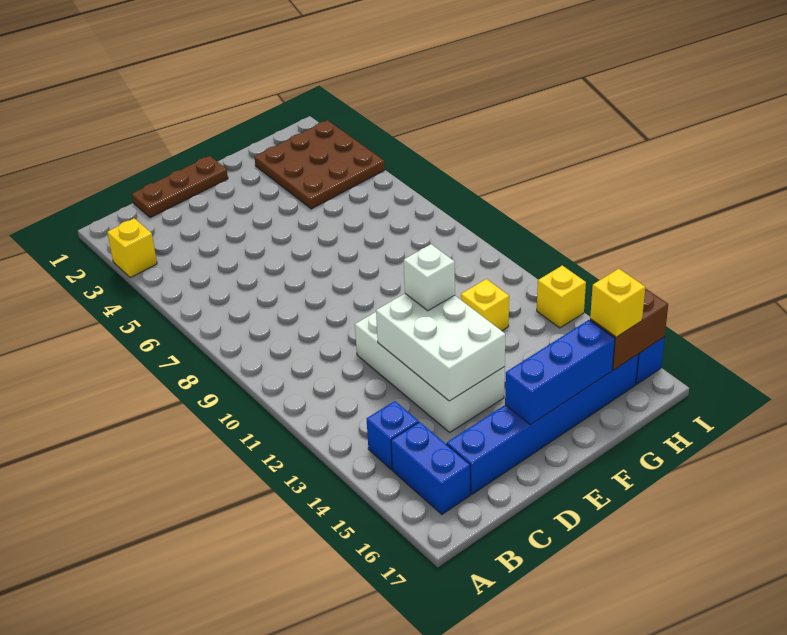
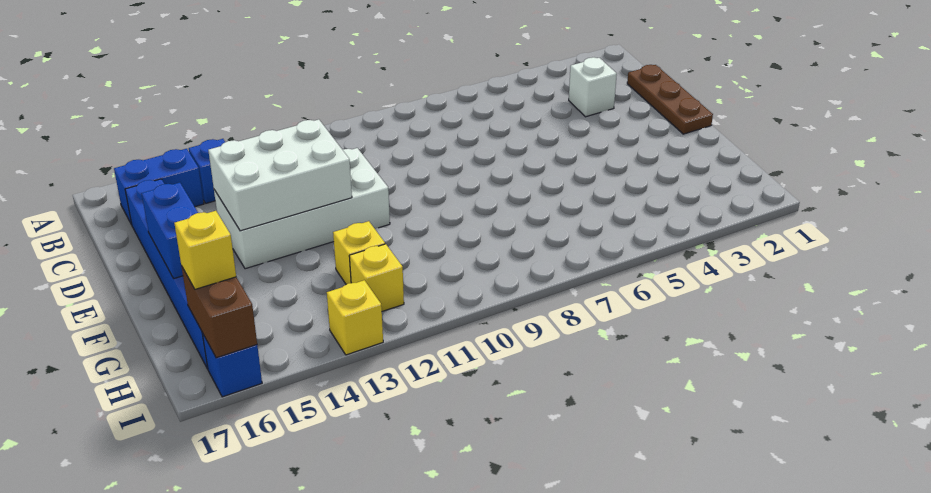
yellow brick A3 level 1 -> yellow brick H12 level 1
white brick E12 level 3 -> white brick C3 level 1
blue brick E16:G16 level 2 -> blue brick E16:F16 level 2
brown plate G2:I4 level 1 -> none

